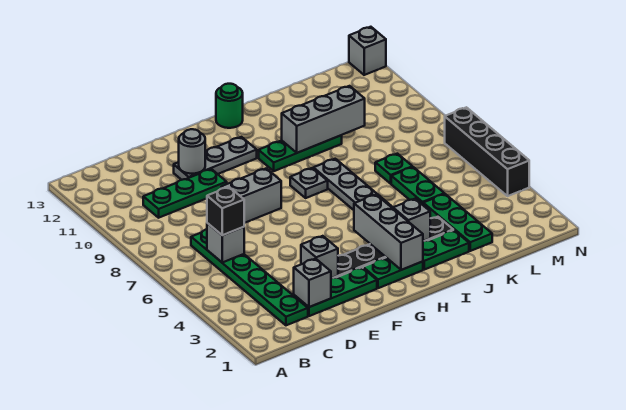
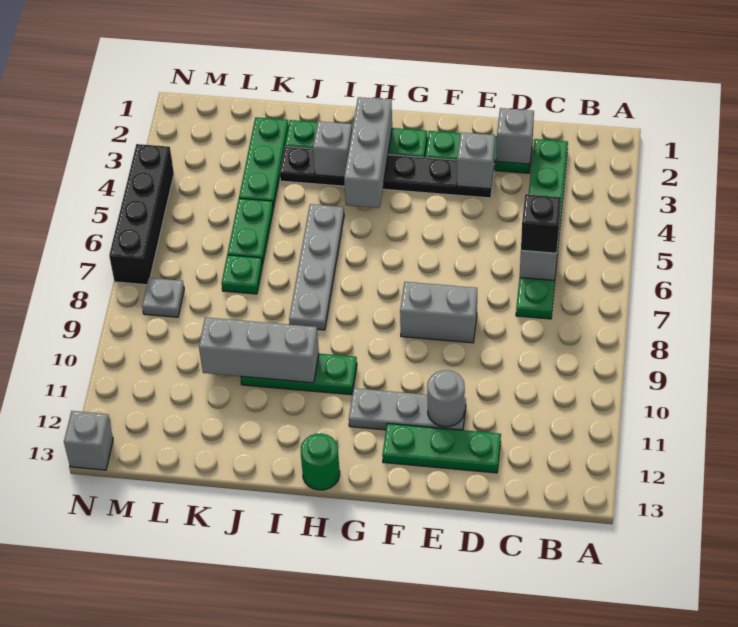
green plate C10:E10 level 1 -> green plate D12:F12 level 1
grey plate H8 level 1 -> grey plate M8 level 1

